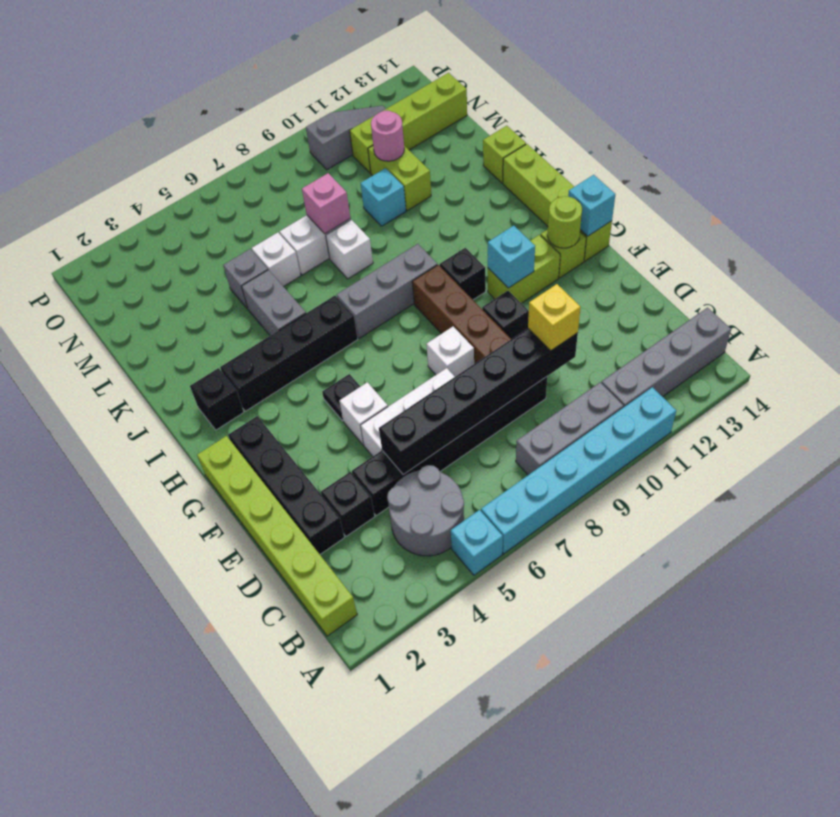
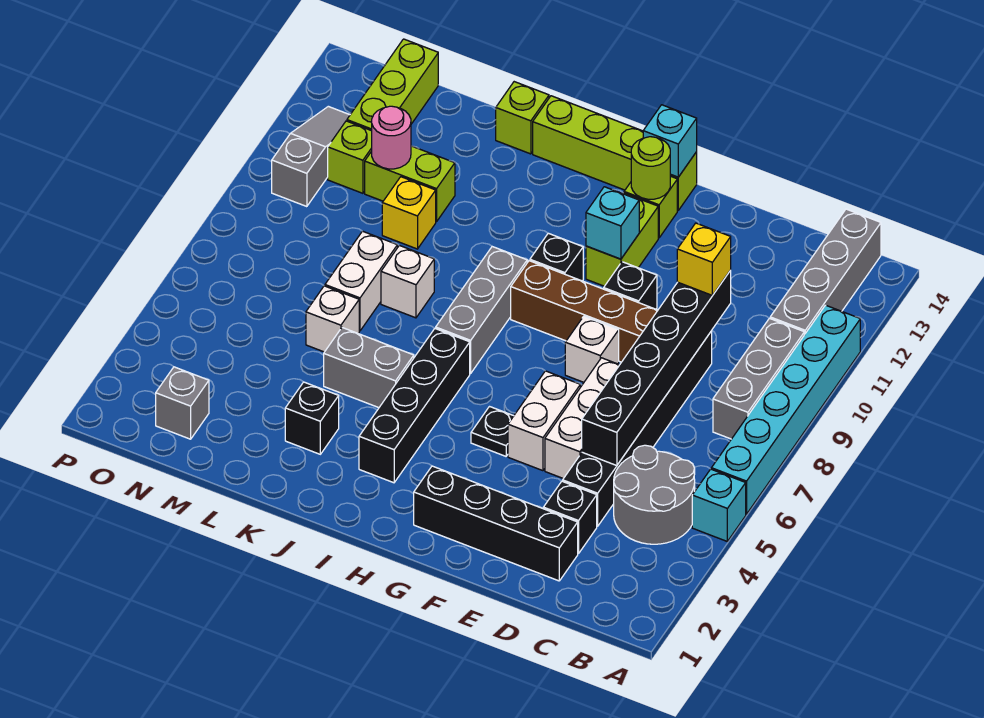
lime brick B1:G1 level 1 -> none
white brick F5 level 1 -> white brick F5:F6 level 1
black brick I2 level 1 -> black brick K3 level 1
grey brick L5 level 1 -> grey brick N2 level 1
pink brick L8 level 2 -> none
cyan brick L10 level 1 -> yellow brick L10 level 1

